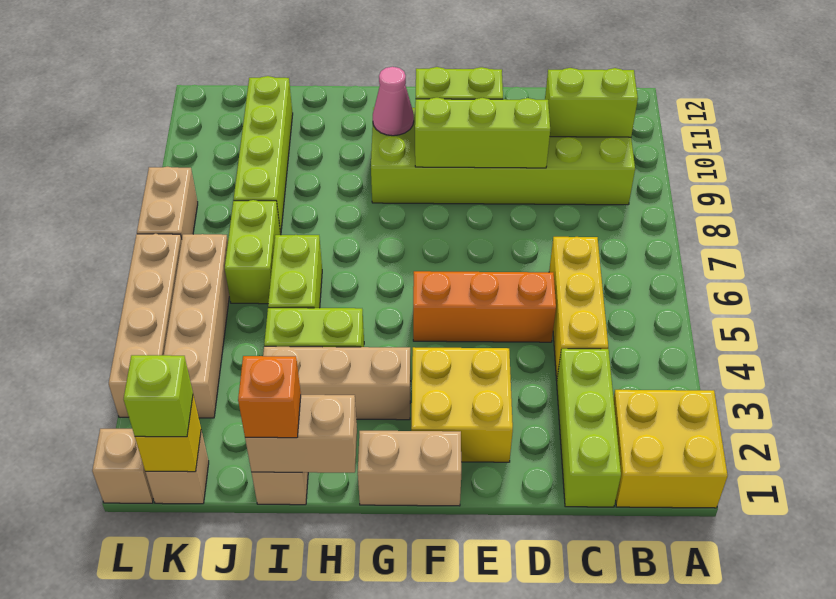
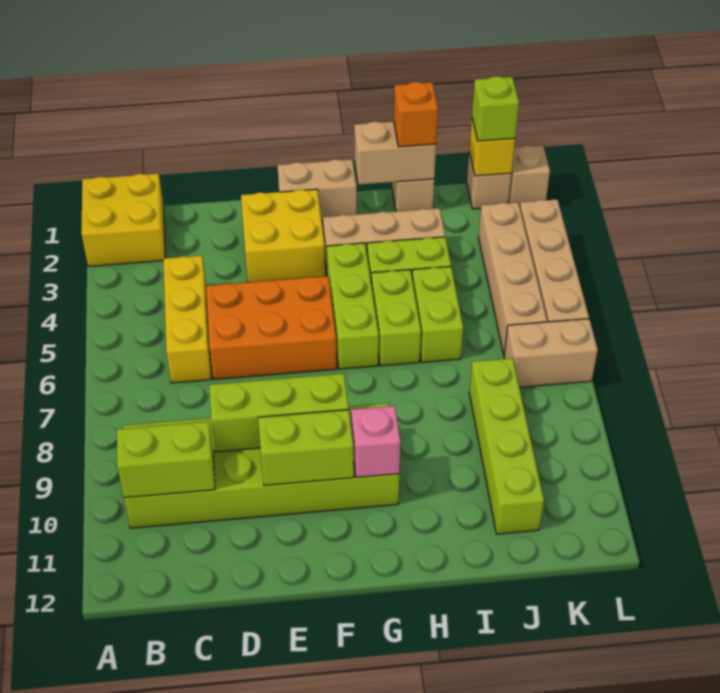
lime brick C1:C3 level 1 -> lime brick G4:G6 level 1
orange brick D5:F5 level 1 -> orange brick D5:F6 level 1
pink cone G10 level 2 -> pink brick G10 level 2
lime brick J6:J7 level 1 -> lime brick H5:H6 level 1
tan brick L7:L8 level 1 -> tan brick K7:L7 level 1

